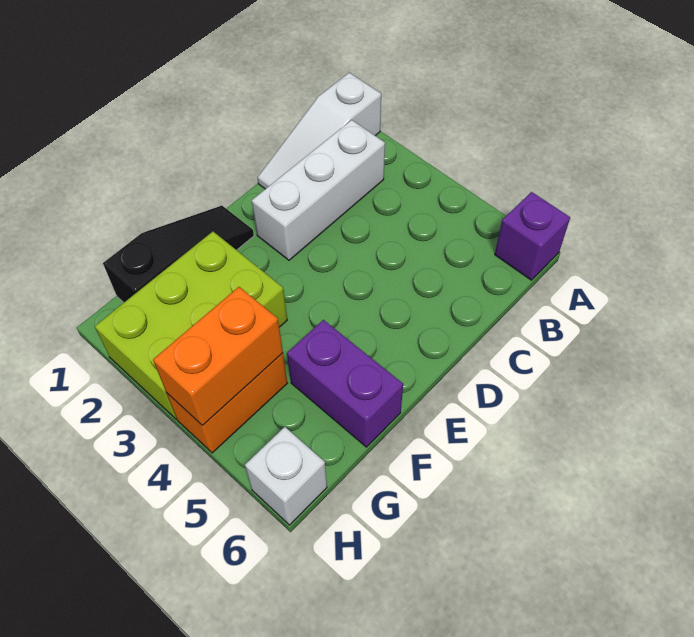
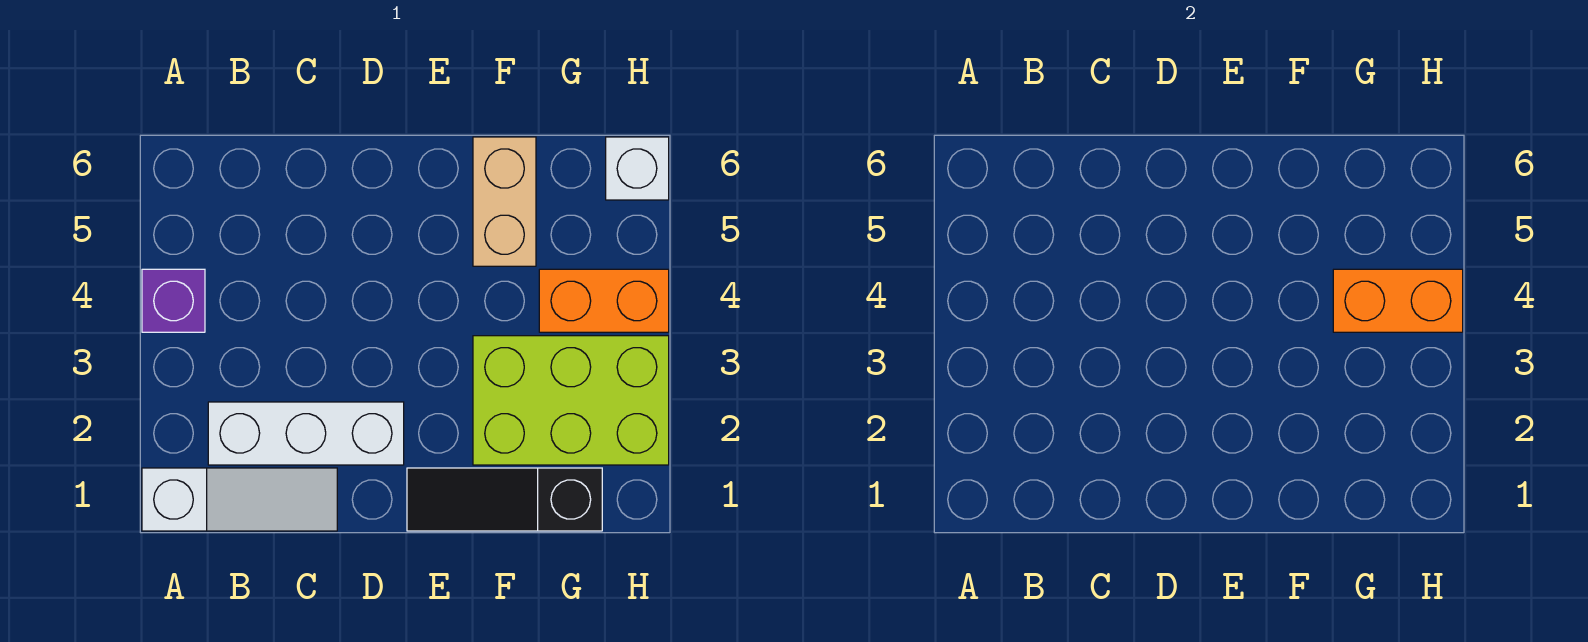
purple brick A6 level 1 -> purple brick A4 level 1
purple brick F5:F6 level 1 -> tan brick F5:F6 level 1

